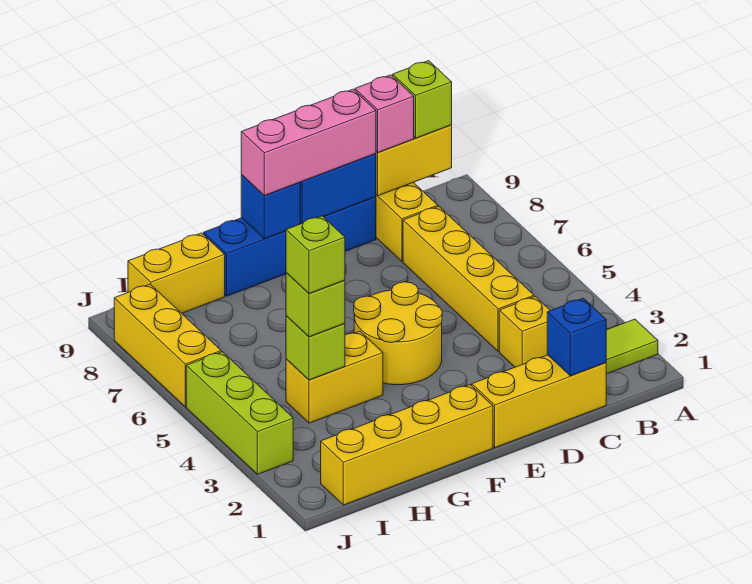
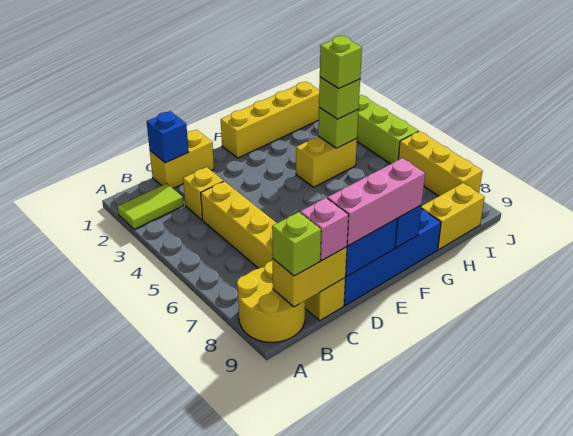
yellow brick C1:E1 level 1 -> yellow brick C1:D1 level 1
yellow round brick E4:F5 level 1 -> yellow round brick A8:B9 level 1

